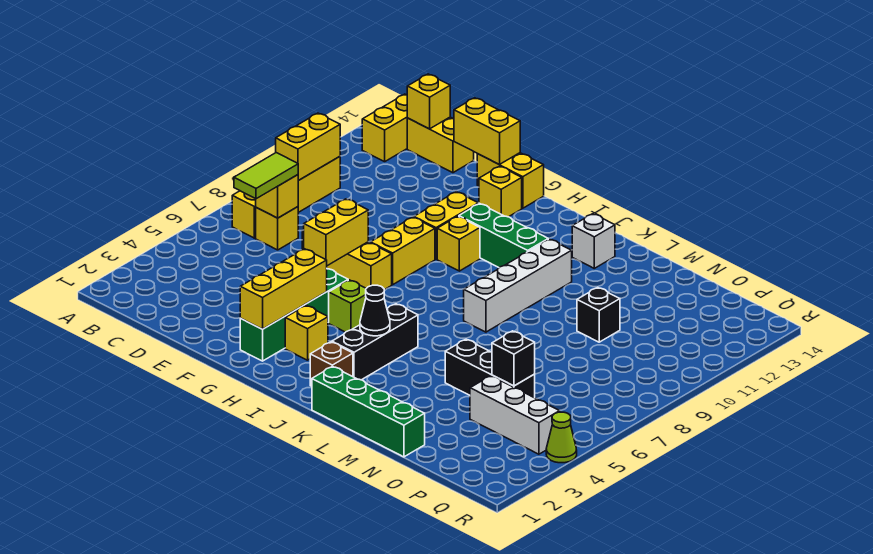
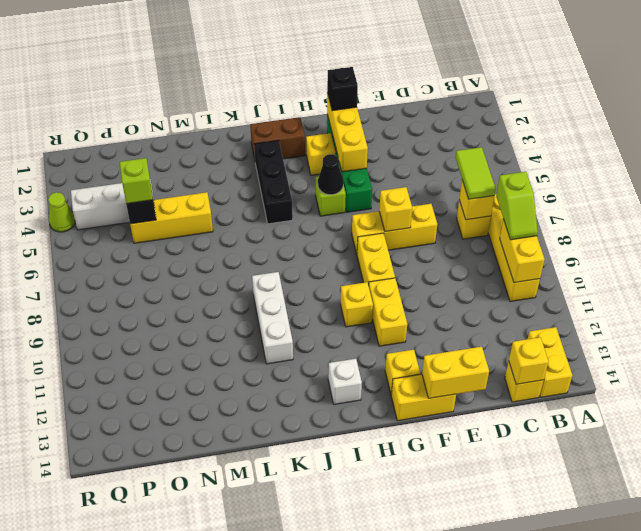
none -> lime slope B8:B9 level 3 top 8
yellow brick C14:D14 level 1 -> yellow brick C14 level 1
yellow brick F6:F7 level 2 -> yellow brick F7 level 2
green brick H11:J11 level 1 -> none
brown brick J2 level 1 -> brown brick I2:J2 level 1
black cone J4 level 2 -> black cone H5 level 2
green brick K1:N1 level 1 -> none
white brick K8:K11 level 1 -> white brick K9:K11 level 1
white brick K13 level 1 -> white brick I13 level 1
black brick M5:O5 level 1 -> yellow brick M5:O5 level 1
black brick N10 level 1 -> black brick G2 level 3
none -> lime brick O5 level 3

